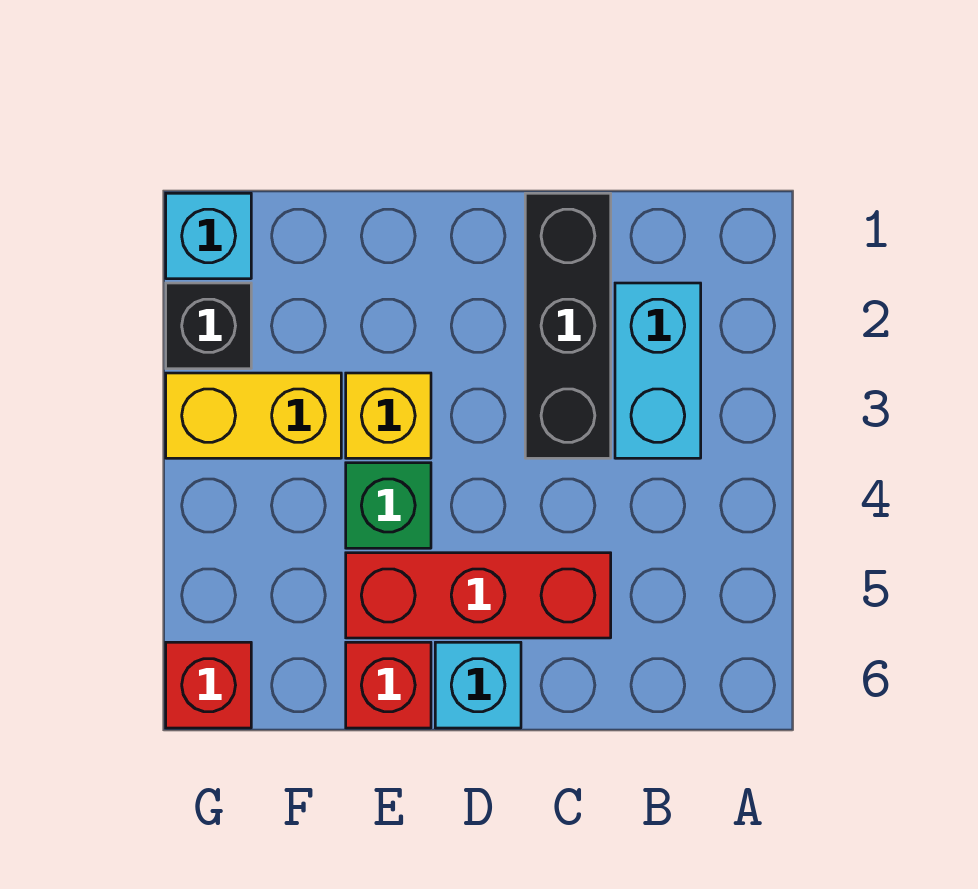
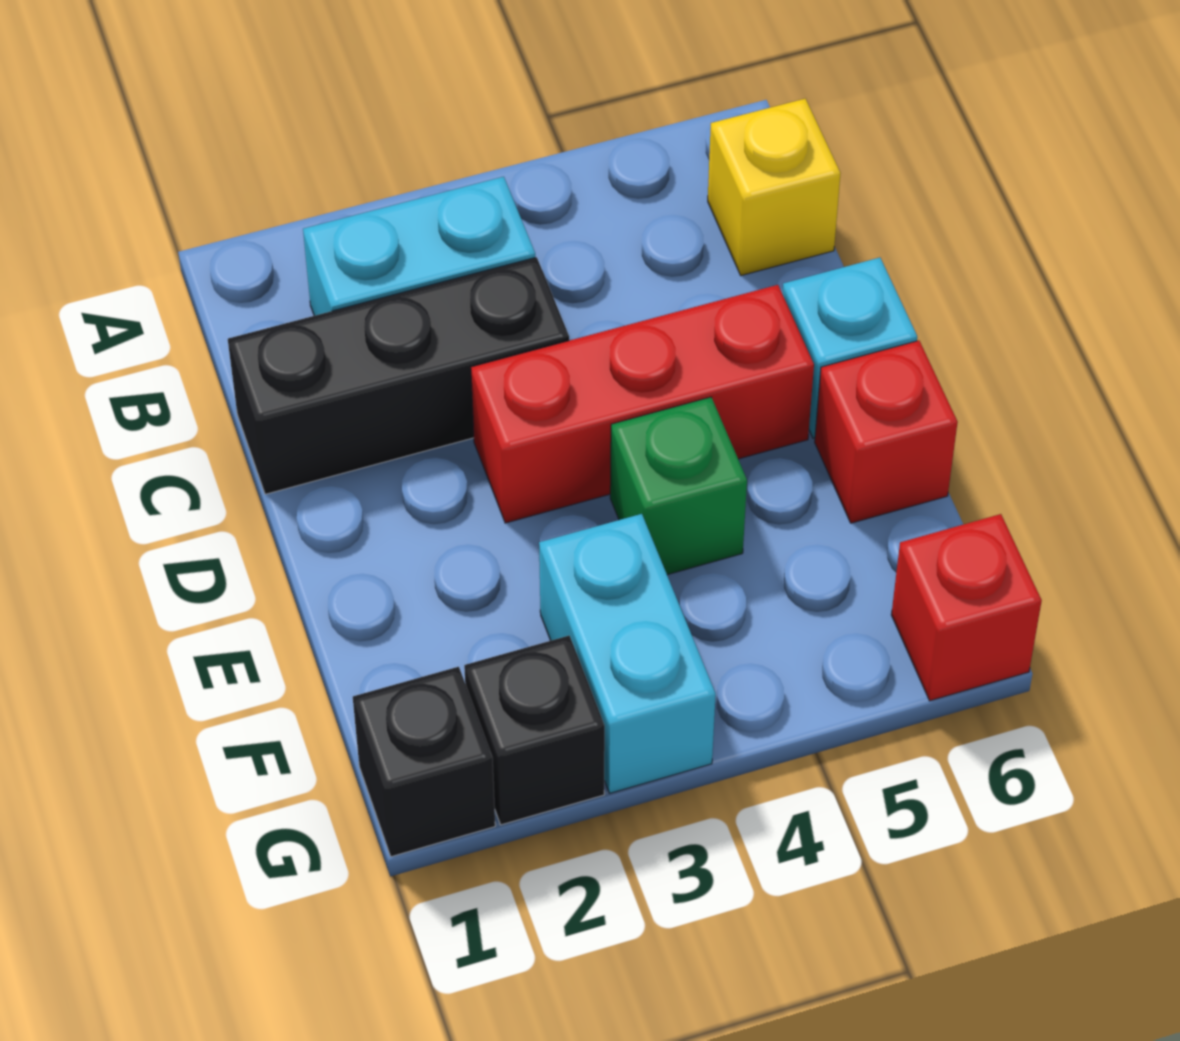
red brick C5:E5 level 1 -> red brick D3:D5 level 1
yellow brick E3 level 1 -> yellow brick B6 level 1
yellow brick F3:G3 level 1 -> cyan brick F3:G3 level 1
cyan brick G1 level 1 -> black brick G1 level 1

